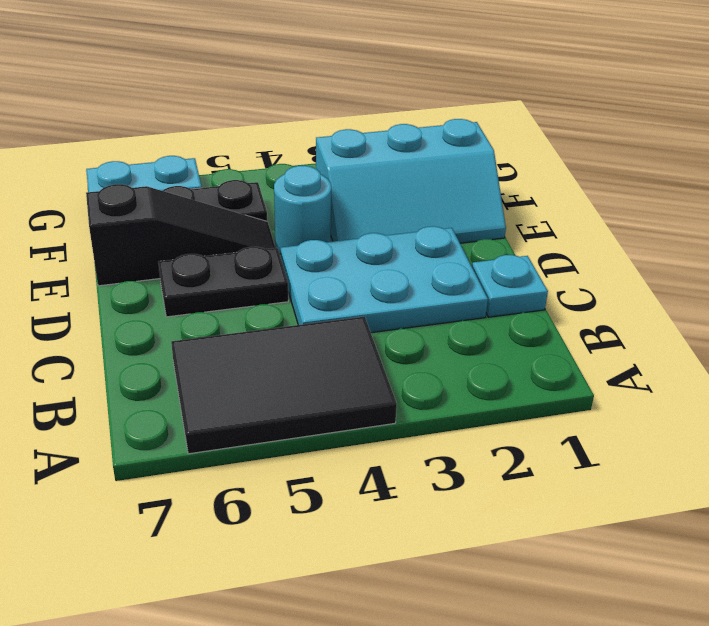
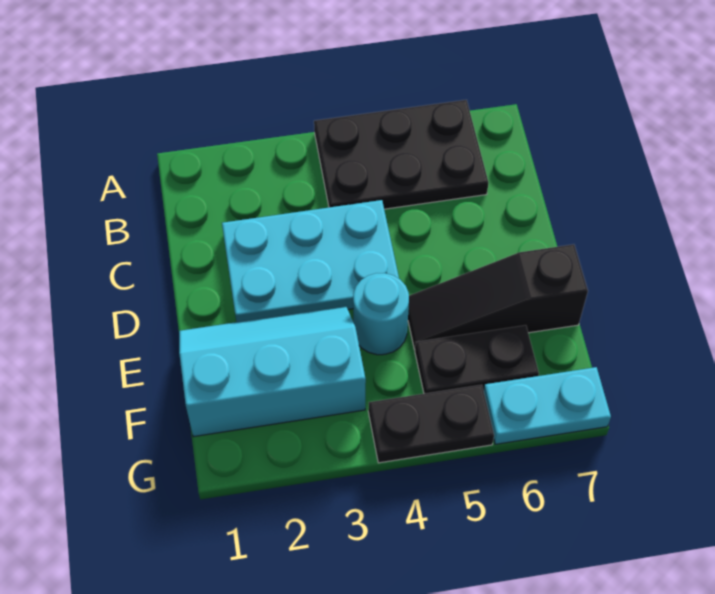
black tile A4:B6 level 1 -> black plate A4:B6 level 1
cyan plate C1 level 1 -> none
black plate D5:D6 level 1 -> black plate G4:G5 level 1

